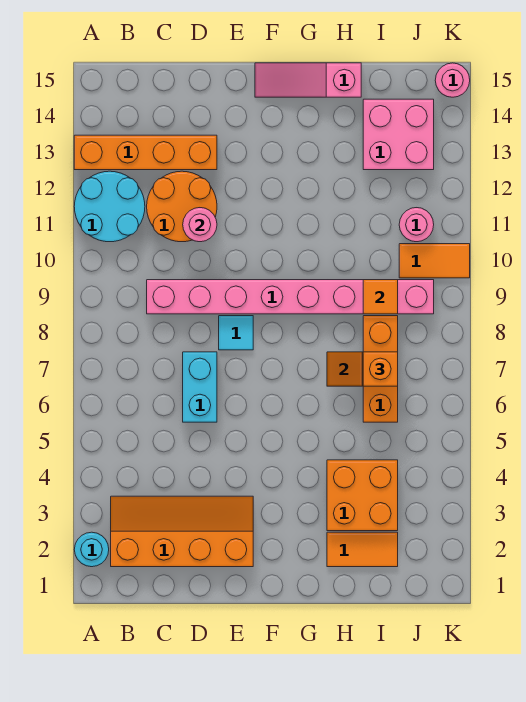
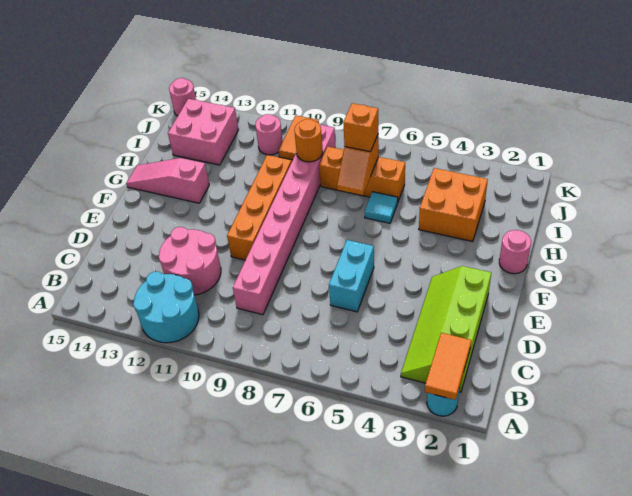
orange brick A13:D13 level 1 -> orange brick E10:H10 level 1
orange slope B2:E3 level 1 top 2 -> lime slope B2:E3 level 1 top 2
orange round brick C11:D12 level 1 -> pink round brick C11:D12 level 1
cyan brick D6:D7 level 1 -> cyan brick D6:E6 level 1
pink round brick D11 level 2 -> pink round brick G1 level 1
cyan tile E8 level 1 -> cyan tile H6 level 1
pink slope F15:H15 level 1 top H -> pink slope G13:G15 level 1 top 13
orange tile H2:I2 level 1 -> orange tile A2:B2 level 2
orange tile I9 level 2 -> orange round brick I9 level 2

